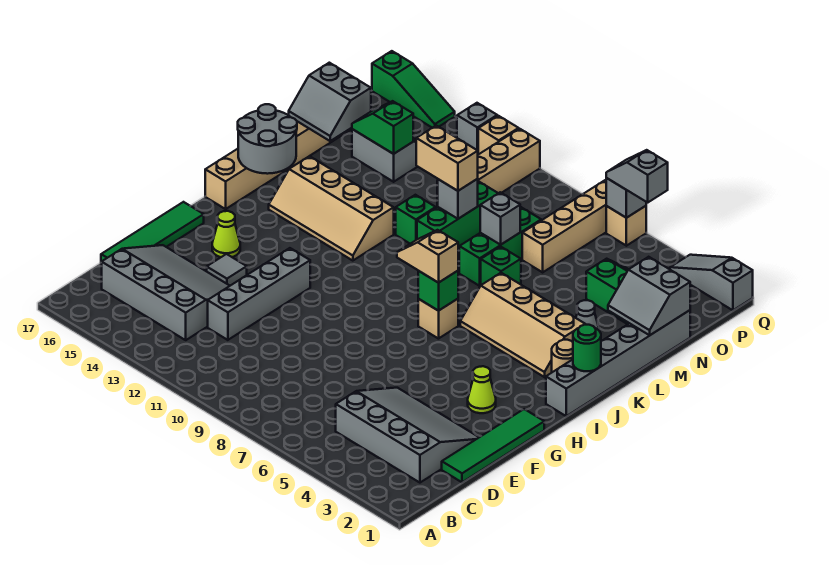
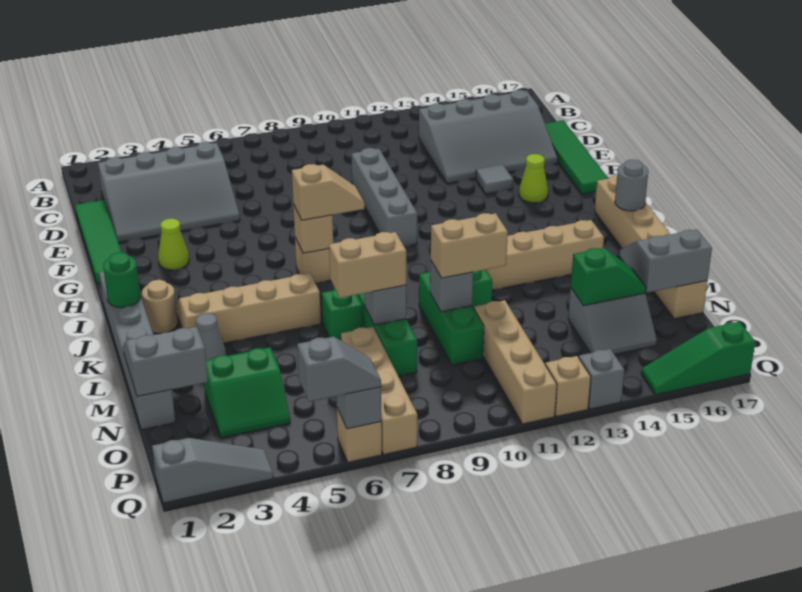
grey brick D12:G12 level 1 -> grey brick E10:H10 level 1
green brick I7 level 2 -> tan brick I7 level 2
grey round brick J16:K17 level 2 -> grey round brick J17 level 2
none -> tan brick M7:M8 level 3

